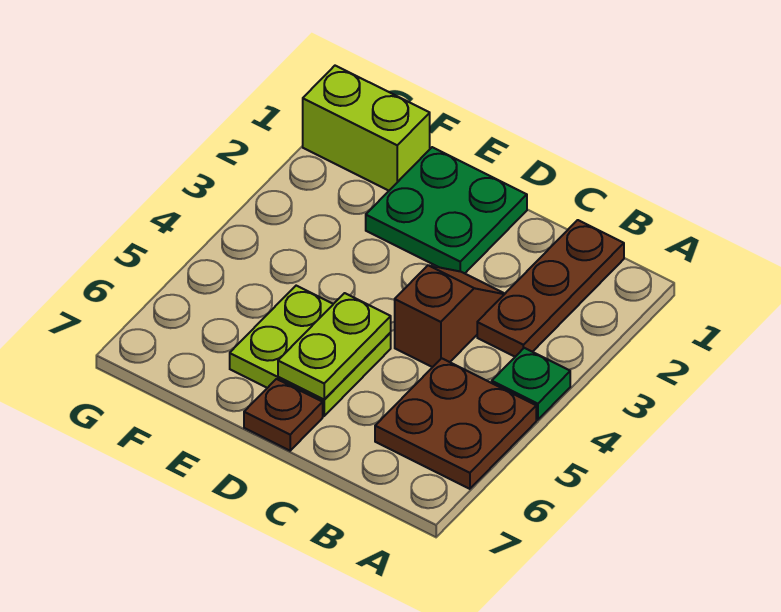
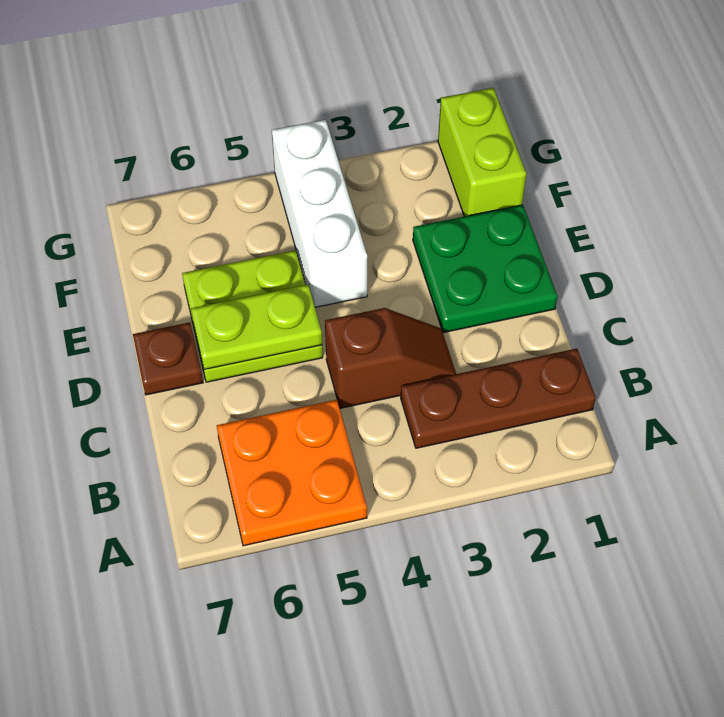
green plate A4 level 1 -> none
brown plate A5:B6 level 1 -> orange plate A5:B6 level 1
none -> white brick E4:G4 level 1

